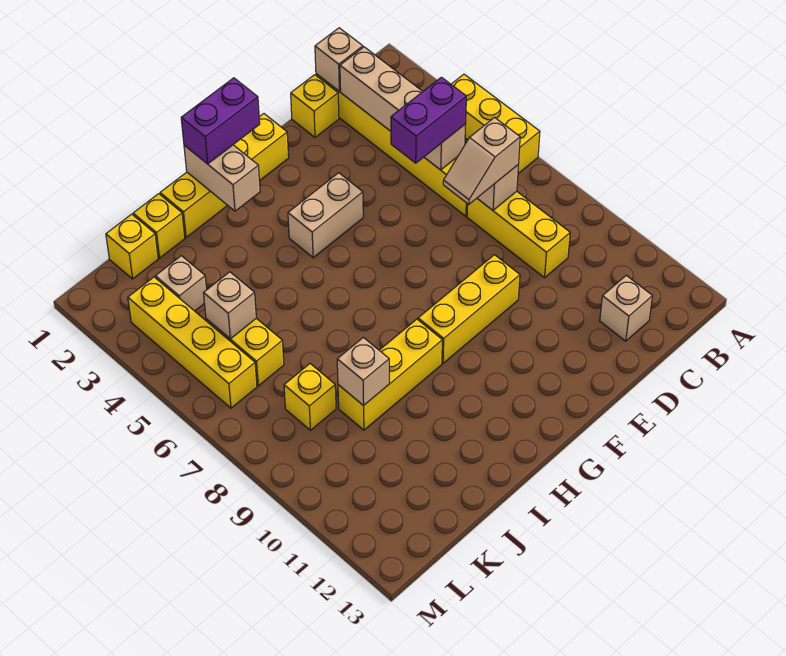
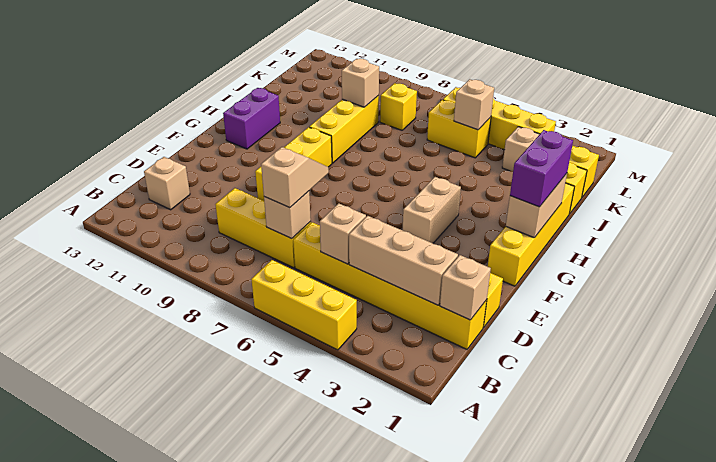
purple brick C5:D5 level 3 -> purple brick G12:H12 level 1
tan brick H1:H2 level 2 -> tan brick G1:H1 level 2

